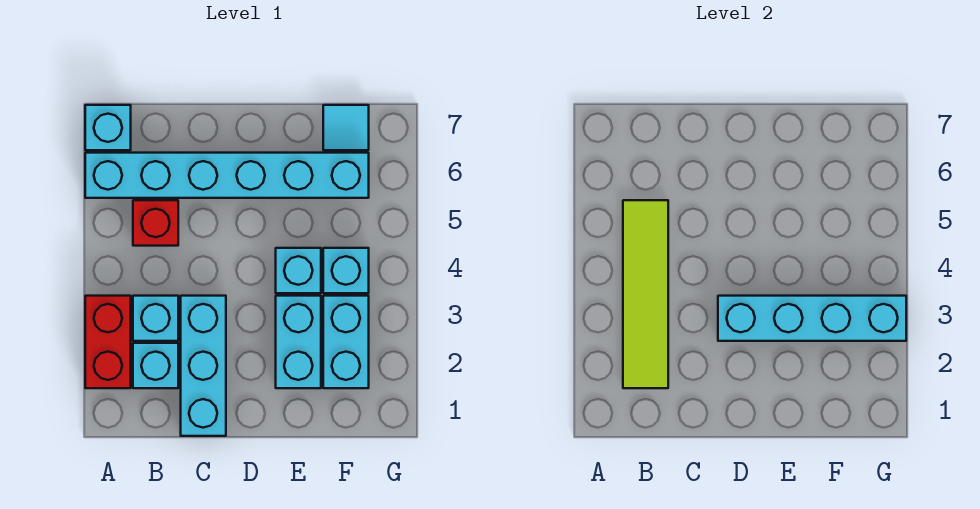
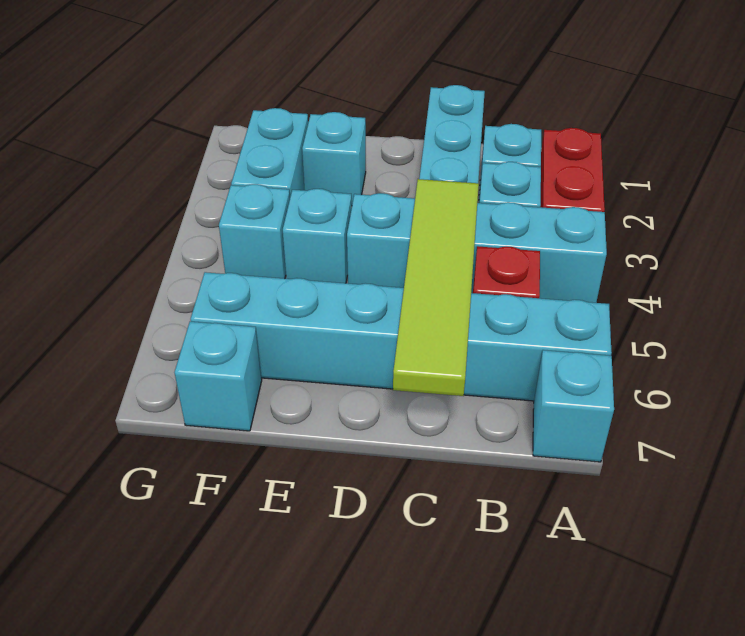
lime tile B2:B5 level 2 -> lime tile C4:C7 level 2
cyan brick D3:G3 level 2 -> cyan brick A4:D4 level 1
cyan brick E2:E3 level 1 -> cyan brick E2 level 1
cyan tile F7 level 1 -> cyan brick F7 level 1

